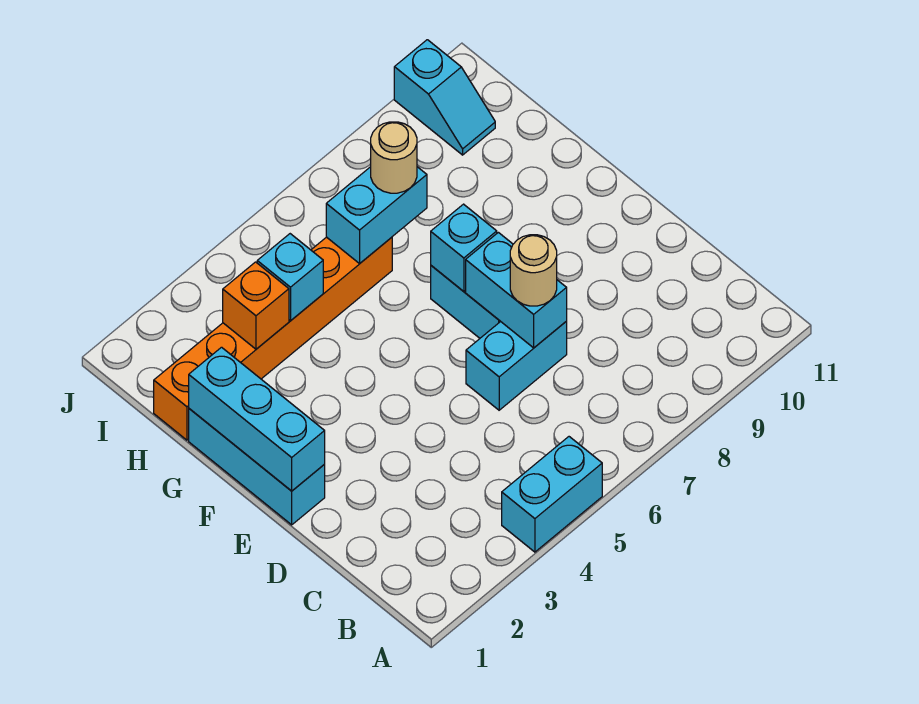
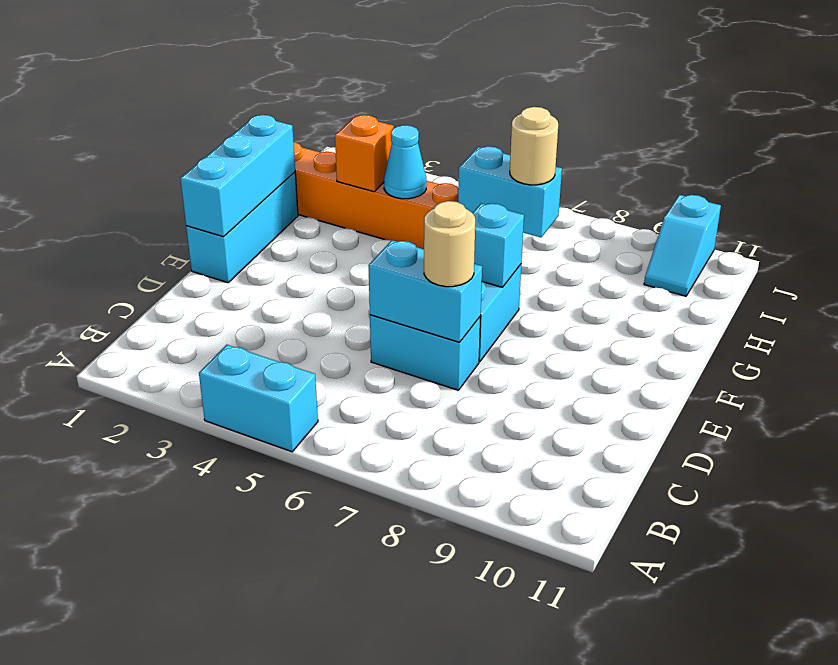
cyan brick D7:E7 level 2 -> cyan brick D6:D7 level 2
cyan brick H4 level 2 -> cyan cone H4 level 2

